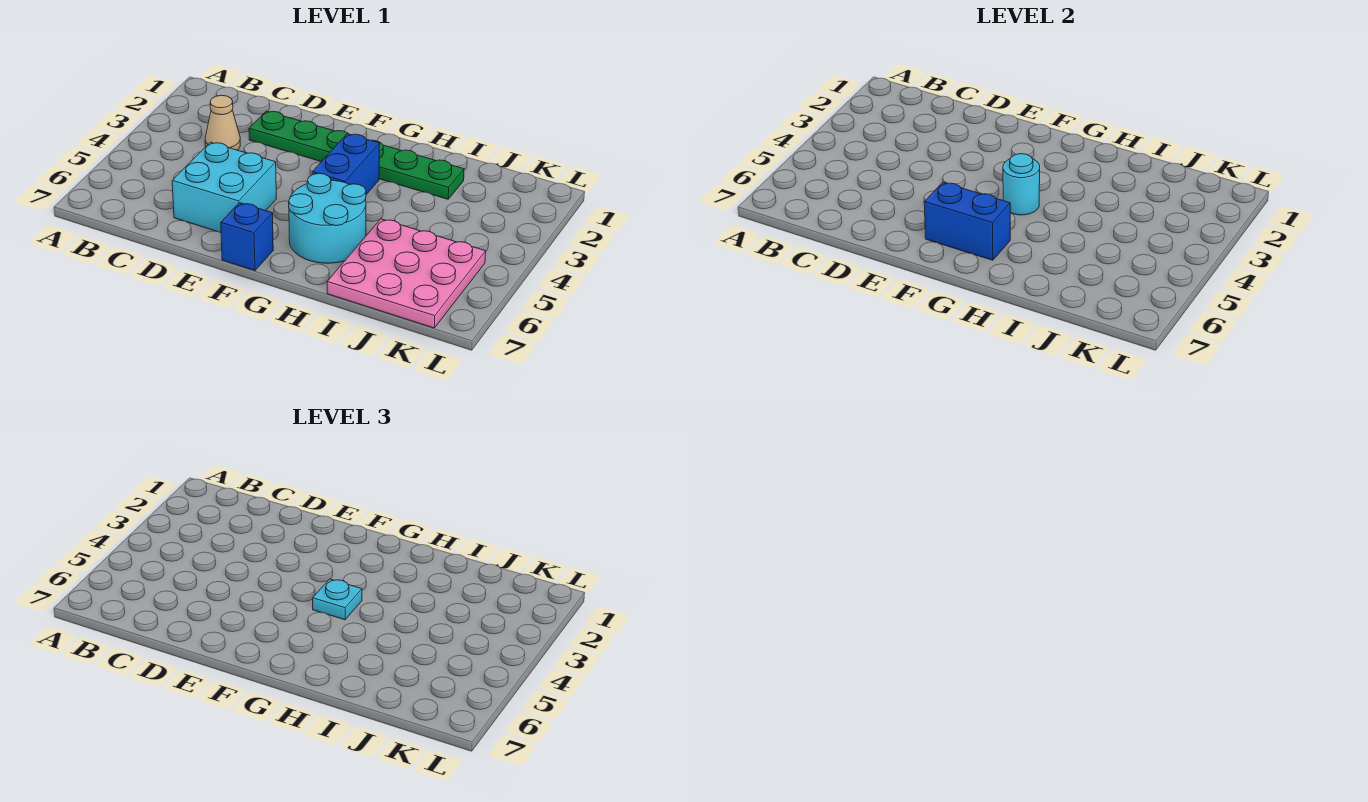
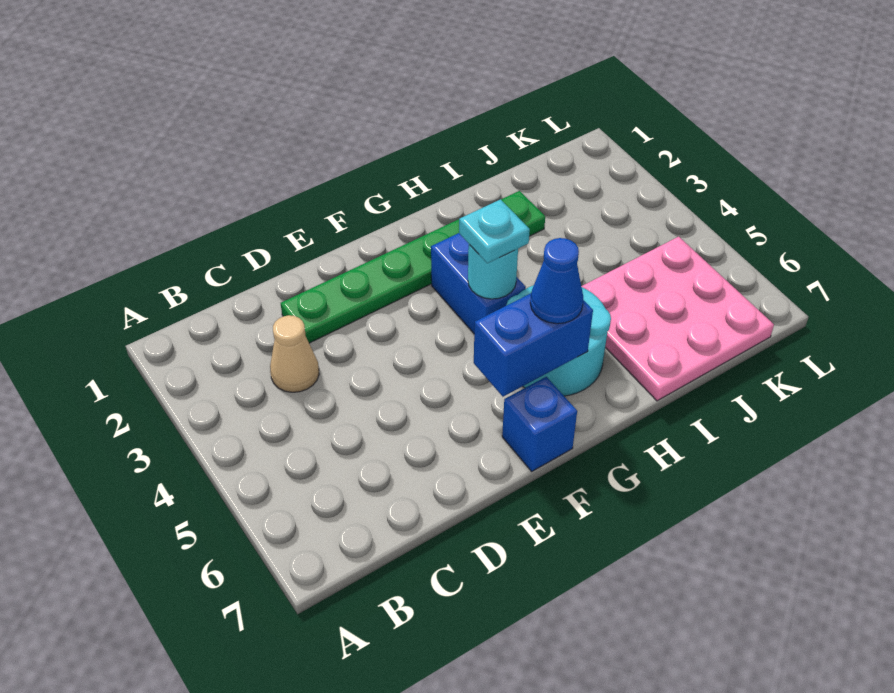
cyan brick D5:E6 level 1 -> none
none -> blue cone G6 level 3

